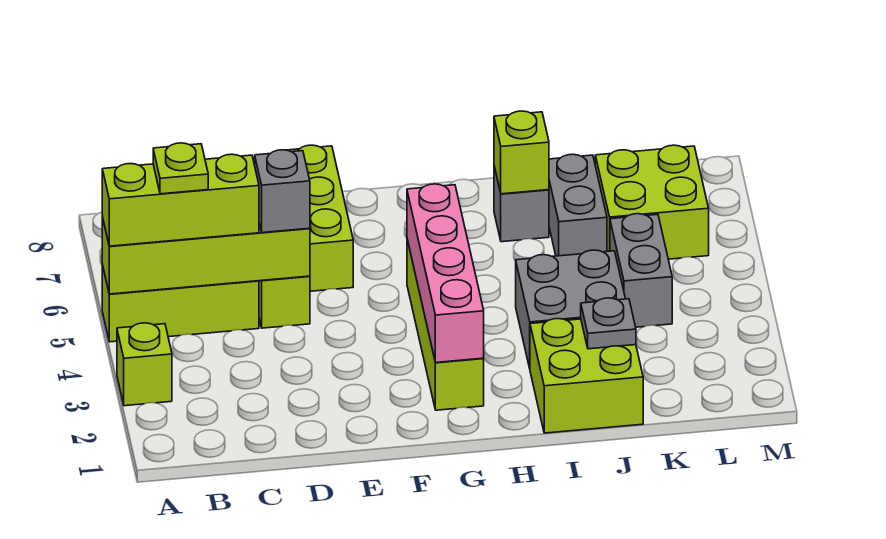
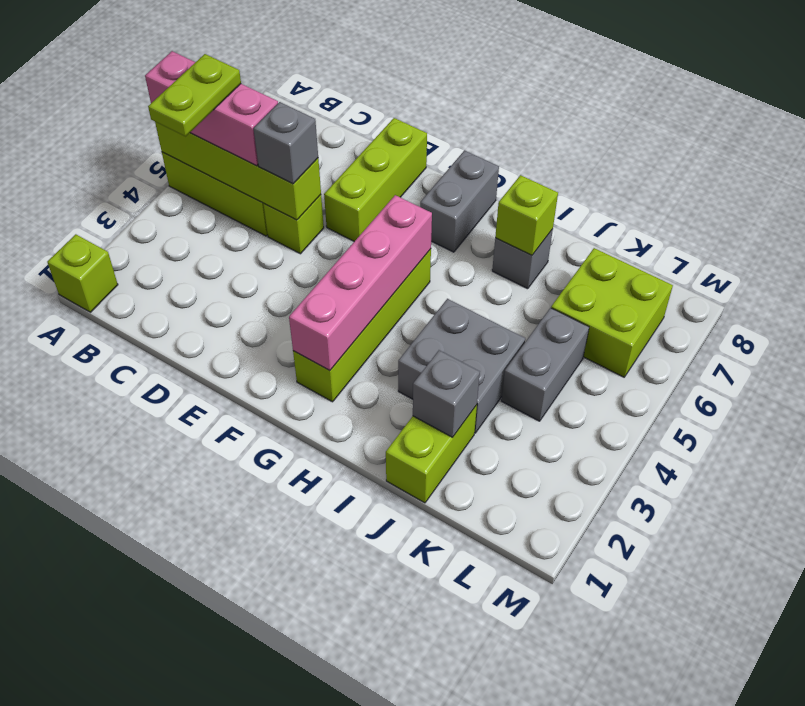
lime brick A3 level 1 -> lime brick A1 level 1
lime brick A5:C5 level 3 -> pink brick A5:C5 level 3
lime plate B5 level 4 -> lime plate B4:B5 level 4
lime brick I1:J2 level 1 -> lime brick J1:J2 level 1
grey plate J2 level 2 -> grey brick J2 level 2
grey brick J6:J7 level 1 -> grey brick G7:G8 level 1

